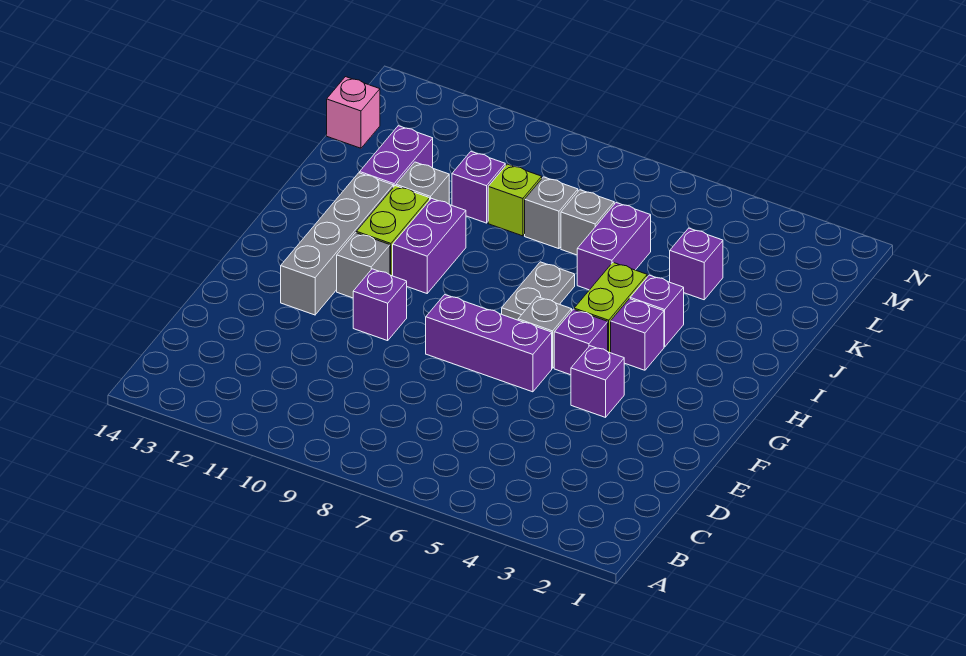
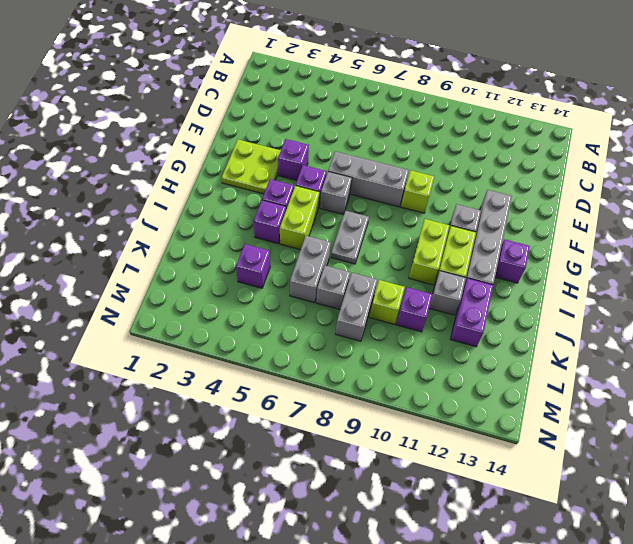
none -> lime plate F2:G3 level 1
purple brick F6:F8 level 1 -> grey brick F6:F8 level 1
none -> lime brick F9 level 1
purple brick F10 level 1 -> purple brick H13 level 1
purple brick H10:I10 level 1 -> lime brick H10:I10 level 1
purple brick J6:K6 level 1 -> grey brick J6:K6 level 1
grey brick K8 level 1 -> grey brick K8:L8 level 1
pink brick L14 level 1 -> none

